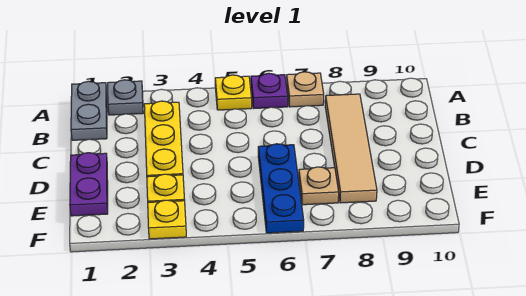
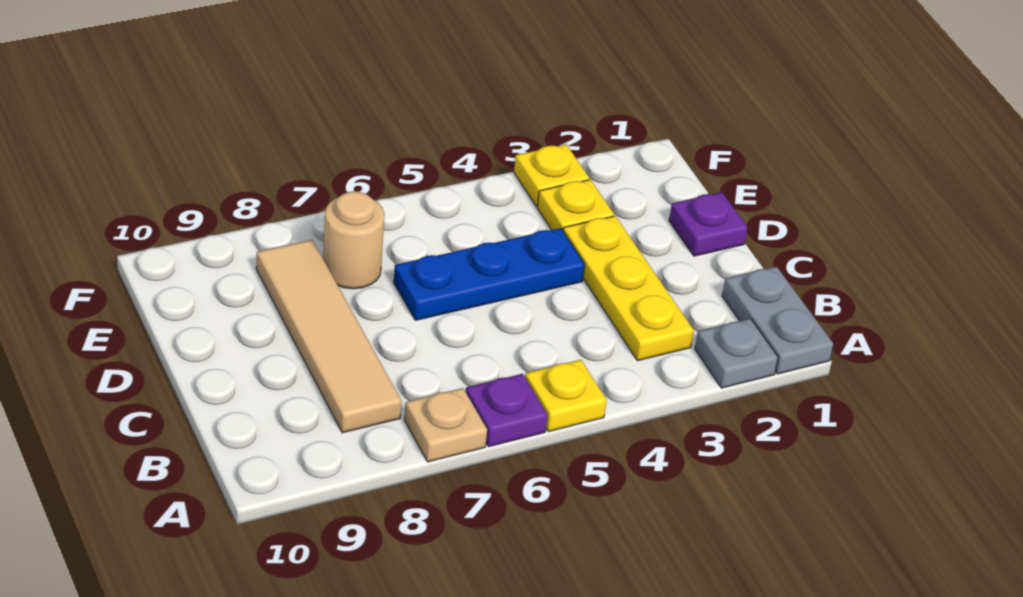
purple plate D1:E1 level 1 -> purple plate D1 level 1
blue plate D6:F6 level 1 -> blue plate D4:D6 level 1
tan plate E7 level 1 -> tan round brick E7 level 1

